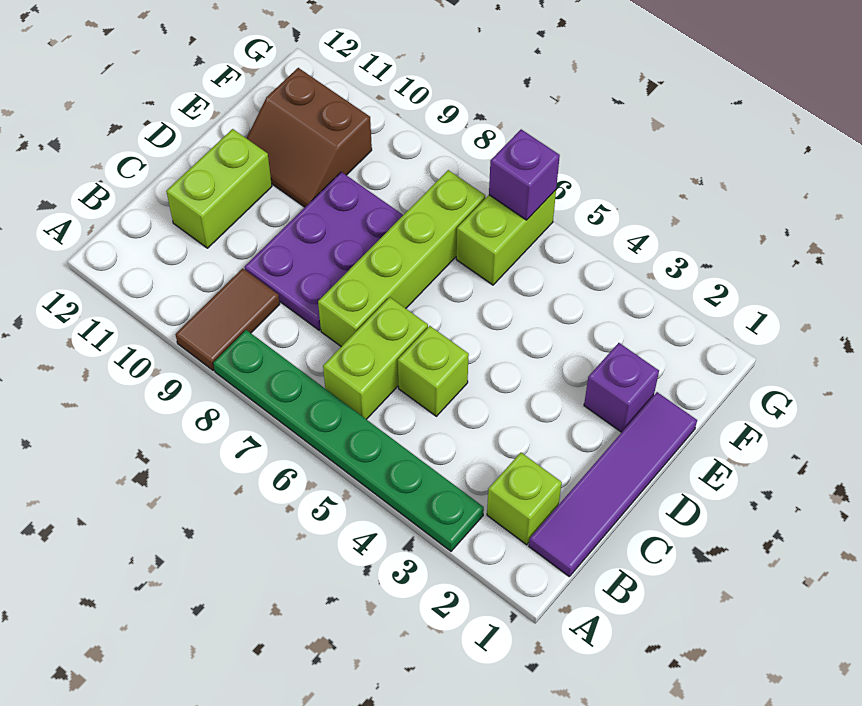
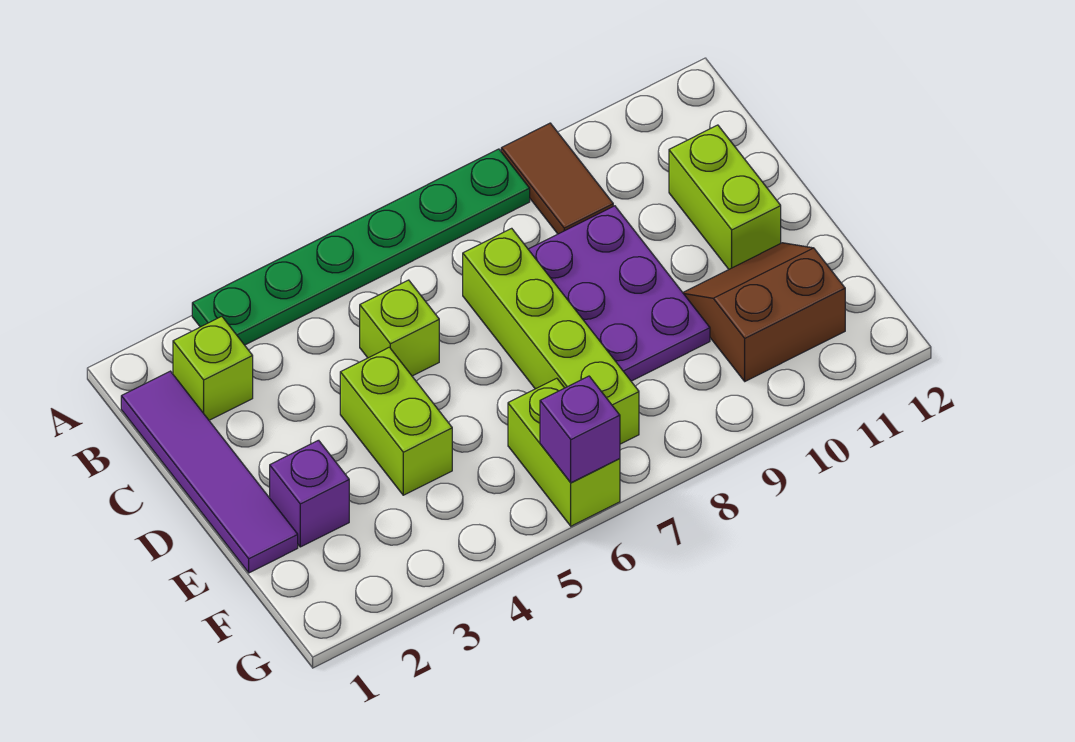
lime brick B6:C6 level 1 -> lime brick D4:E4 level 1

